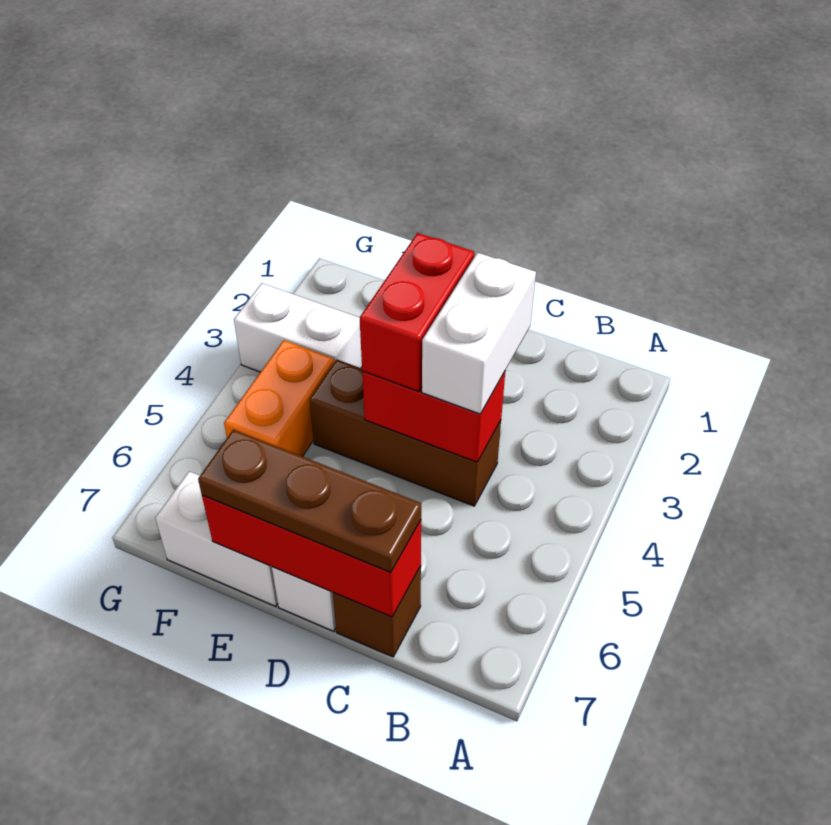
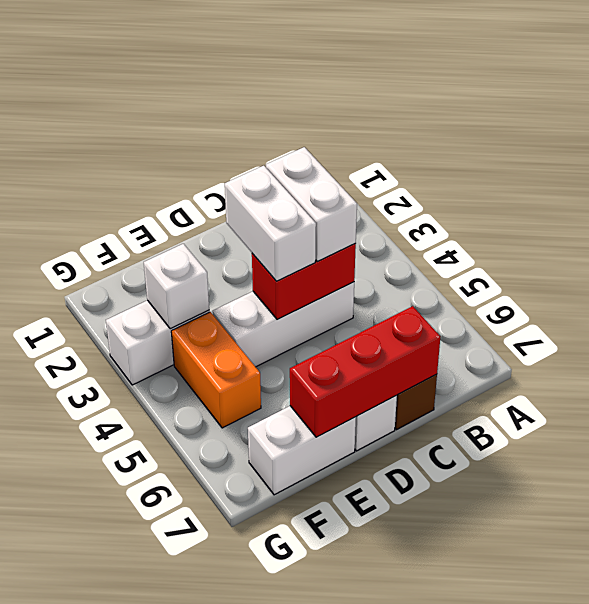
brown brick C4:E4 level 1 -> white brick C4:E4 level 1
brown plate C7:E7 level 3 -> none
red brick D3:D4 level 3 -> white brick D3:D4 level 3
none -> white brick F3 level 2

